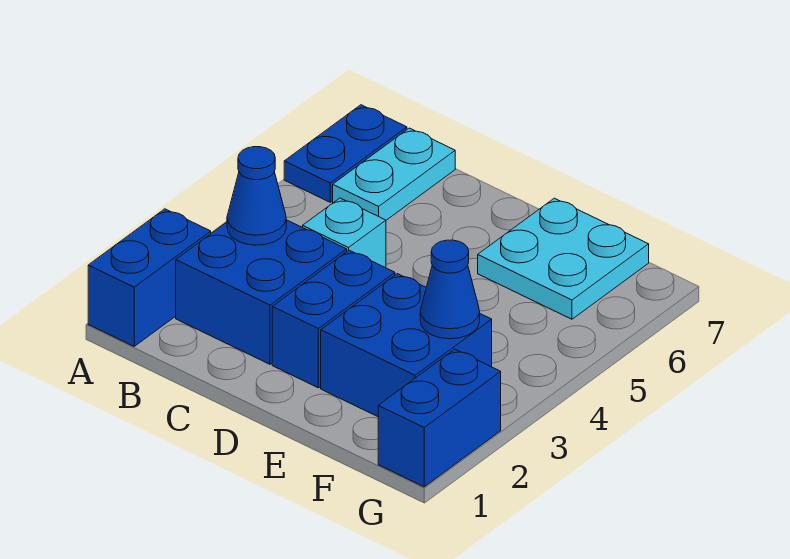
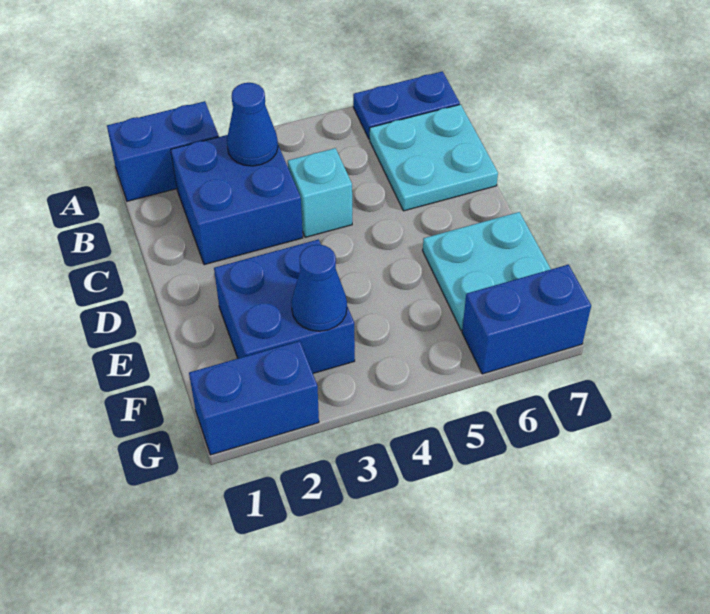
cyan plate B6:B7 level 1 -> cyan plate B6:C7 level 1
blue brick D2:D3 level 1 -> blue brick G6:G7 level 1

